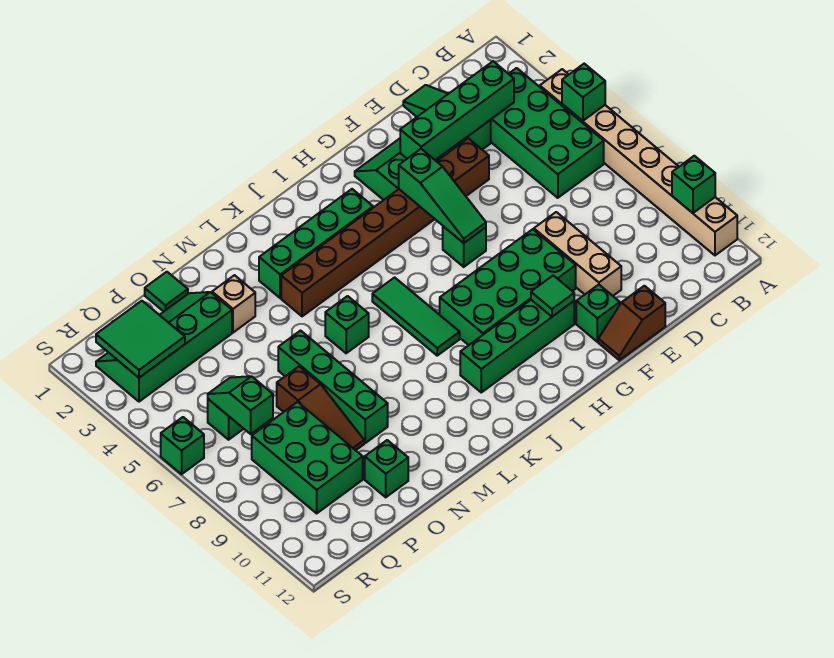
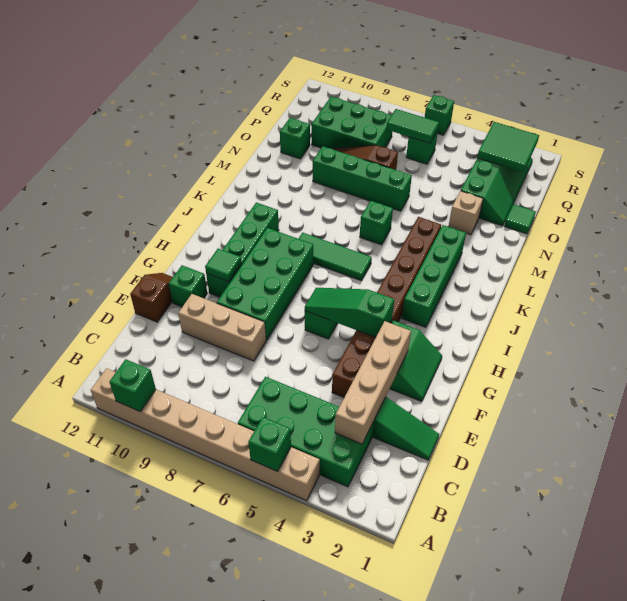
green brick C3:F3 level 2 -> tan brick C3:F3 level 2
green slope Q6:Q7 level 2 top 7 -> green tile Q6:Q7 level 2

